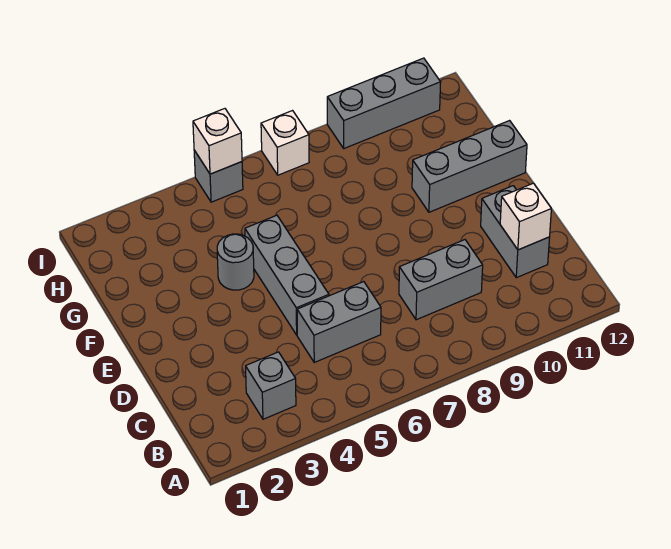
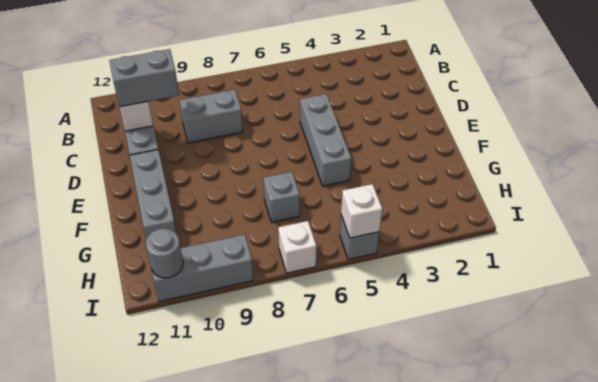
grey brick B3 level 1 -> grey brick G7 level 1
grey brick C5:C6 level 1 -> grey brick C10:C11 level 3
grey round brick F4 level 1 -> grey round brick I11 level 2
grey brick F10:F12 level 1 -> grey brick E11:G11 level 1

